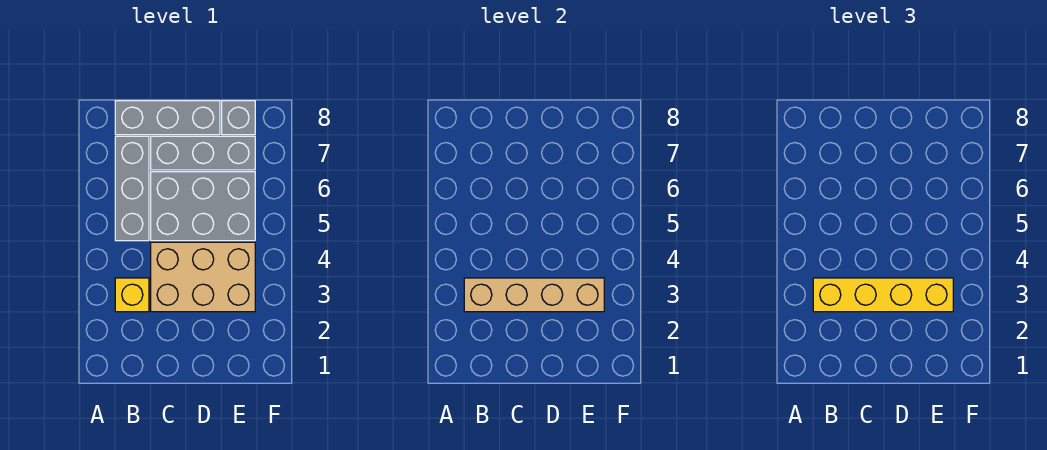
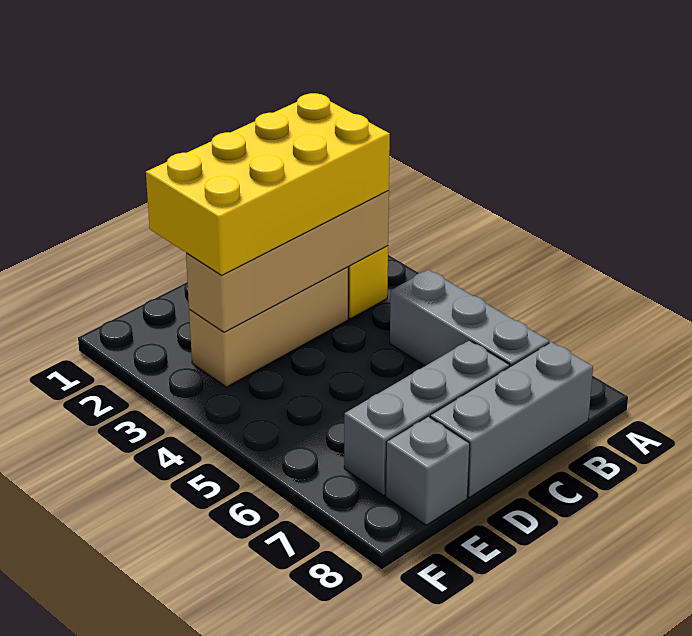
yellow brick B3:E3 level 3 -> yellow brick B2:E3 level 3
tan brick C3:E4 level 1 -> tan brick C3:E3 level 1
grey brick C5:E6 level 1 -> none

